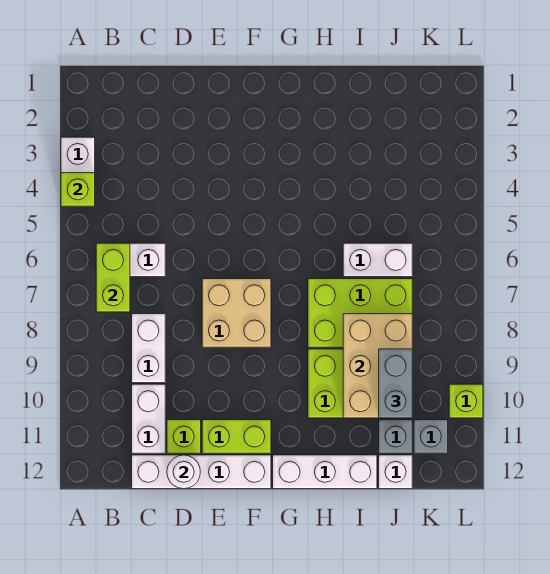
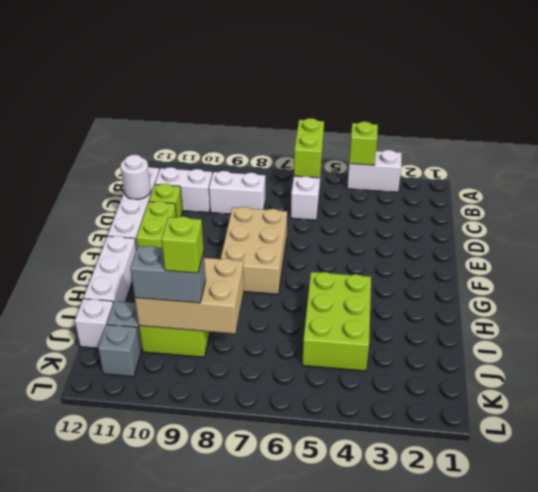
lime brick B6:B7 level 2 -> lime brick A6:B6 level 2
tan brick E7:F8 level 1 -> tan brick E7:G8 level 1
lime brick H7:J8 level 1 -> lime brick H4:J5 level 1
white brick I6:J6 level 1 -> none
lime brick L10 level 1 -> lime brick J9 level 4

